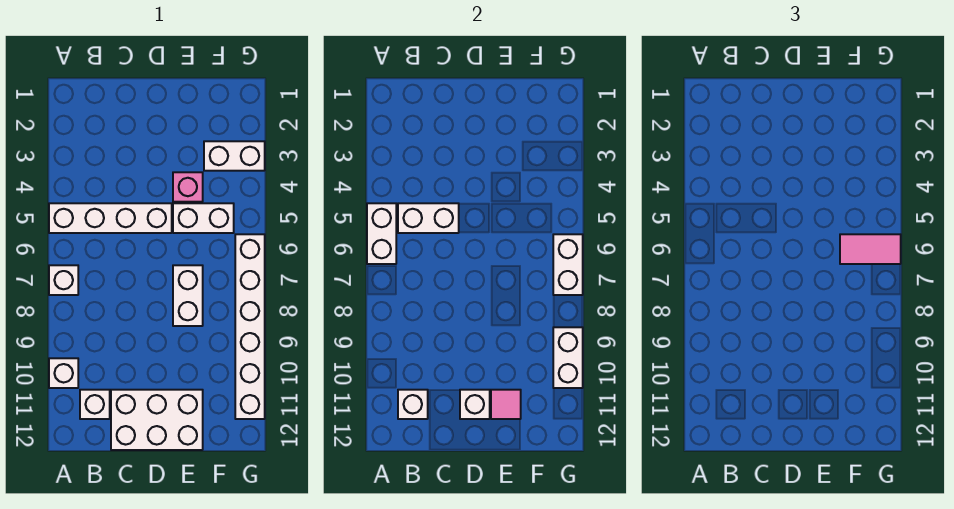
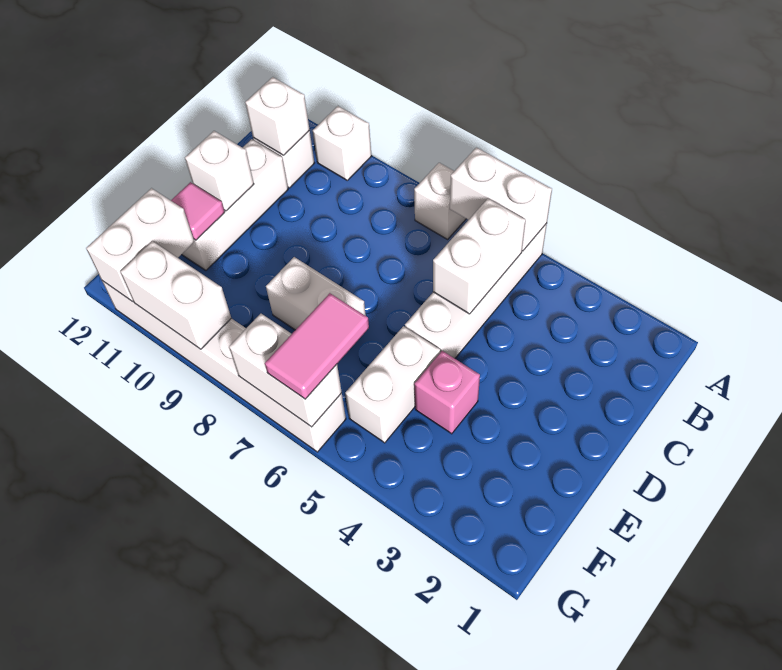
white brick C11:E12 level 1 -> white brick C11:E11 level 1
white brick F3:G3 level 1 -> white brick F11:G11 level 2

